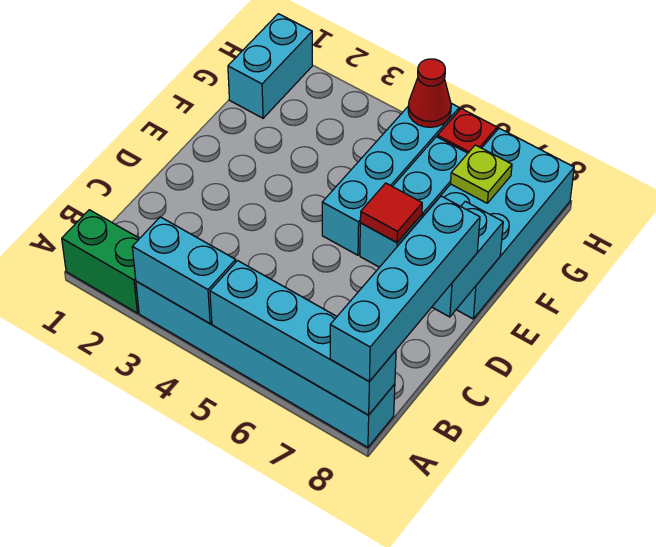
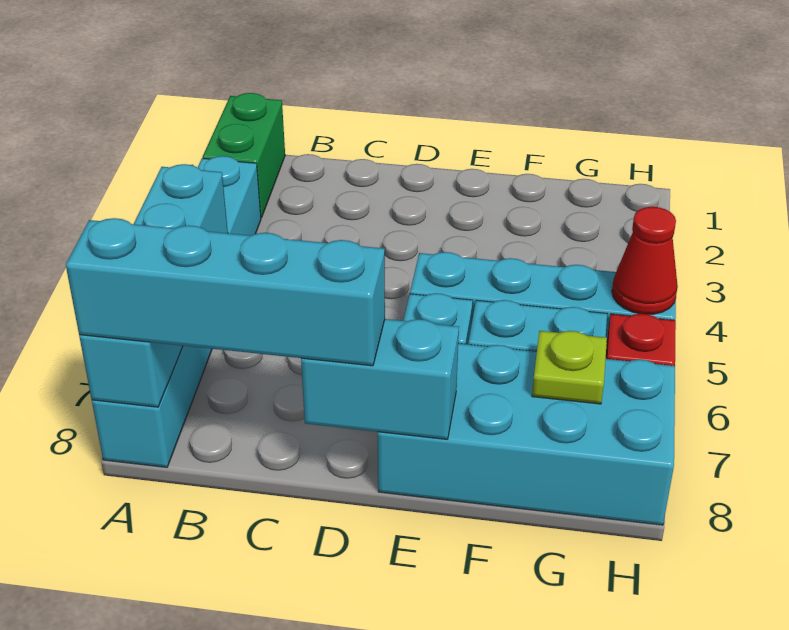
cyan brick A3:A4 level 2 -> none
red tile E6 level 2 -> none
cyan brick G1:H1 level 1 -> none

